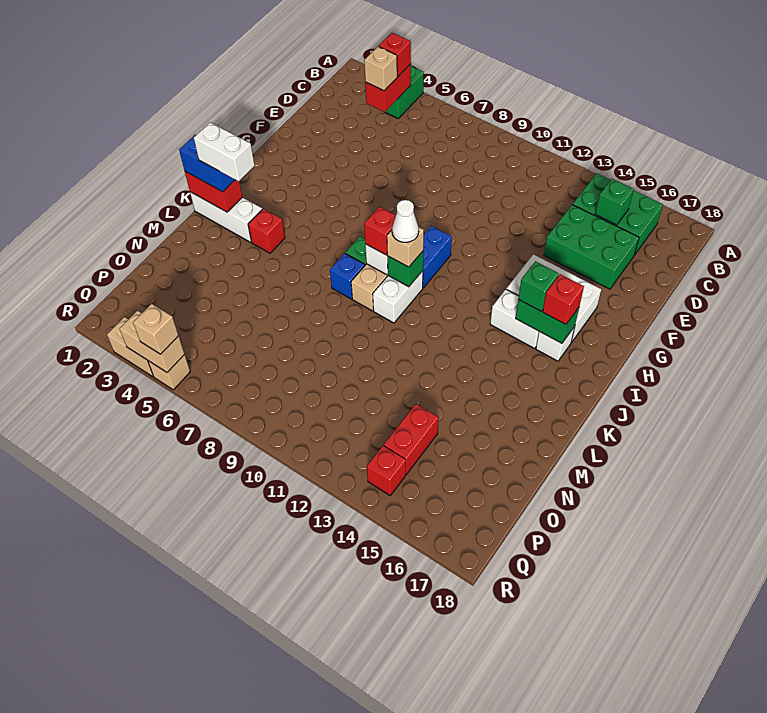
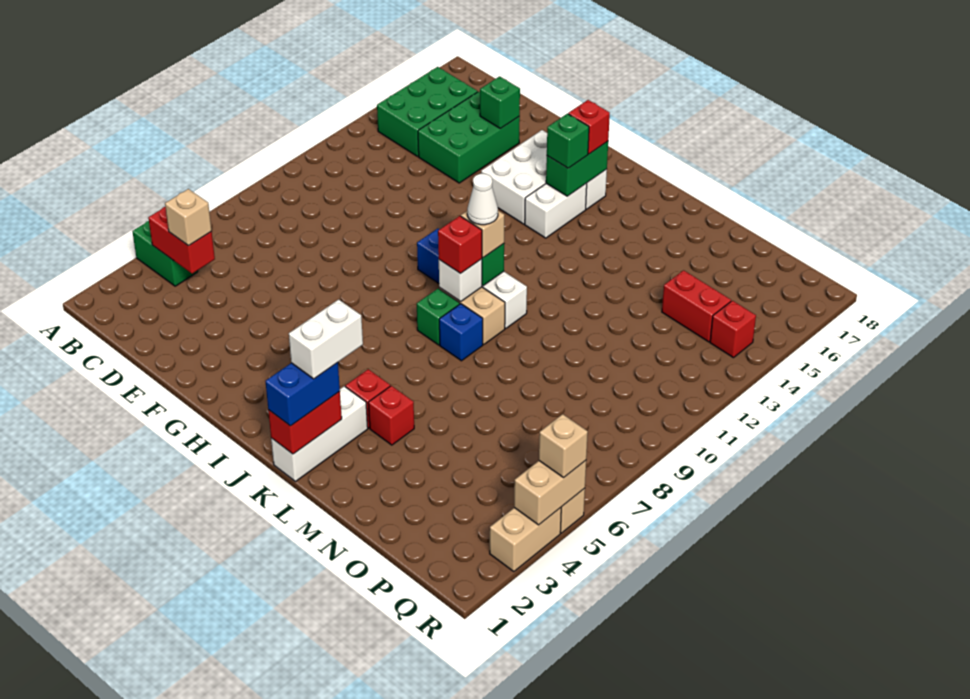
red brick B4 level 3 -> red brick L4 level 1
green brick C15 level 2 -> green brick E16 level 2

